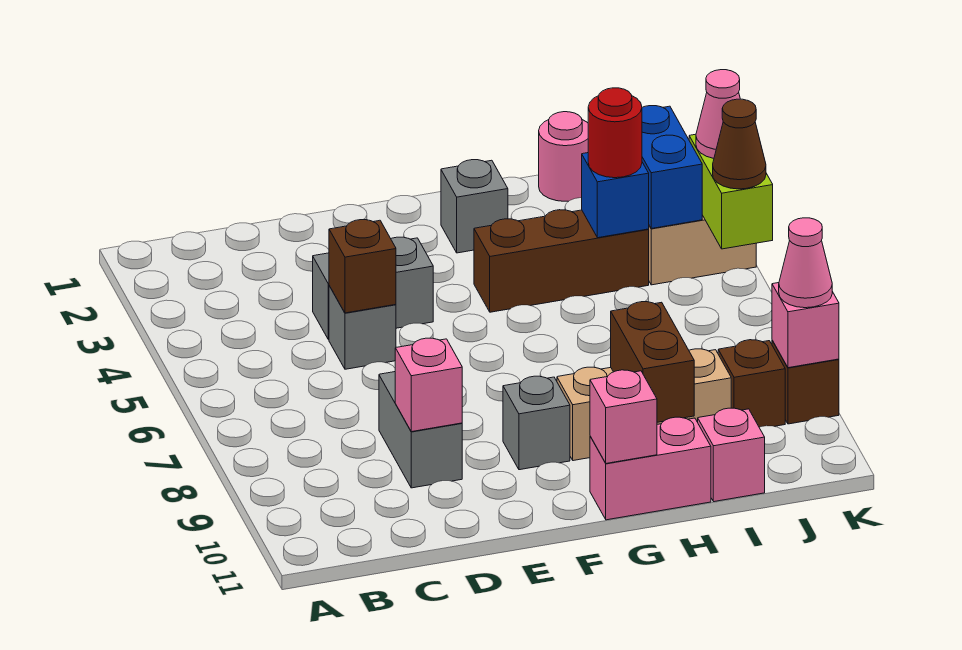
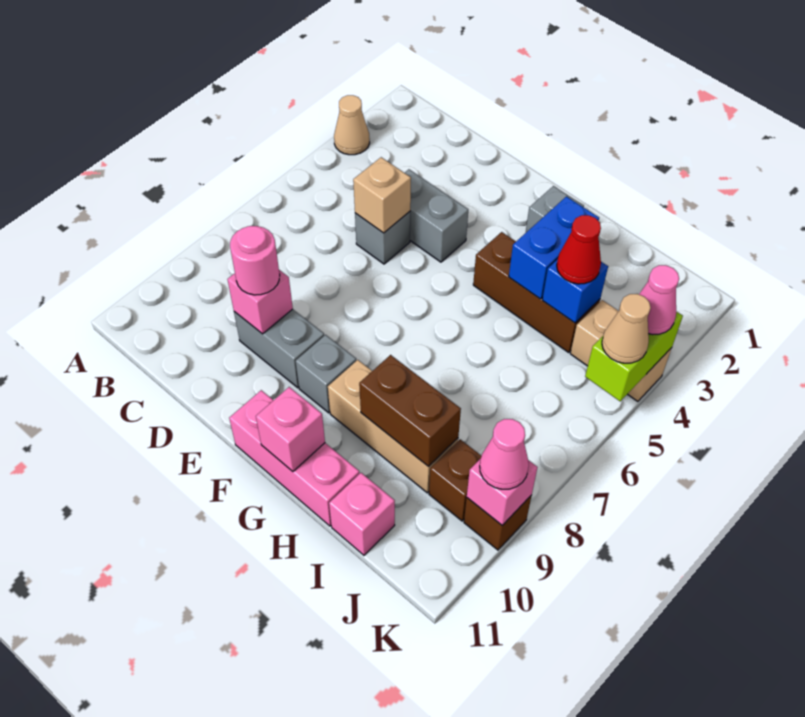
none -> tan cone A3 level 1
brown brick D5 level 2 -> tan brick D5 level 2
grey brick D8:D9 level 1 -> grey brick D9:E9 level 1
pink brick G11:H11 level 1 -> pink brick F11:H11 level 1
brown brick H9:H10 level 2 -> brown brick H9:I9 level 2
pink round brick I1 level 1 -> pink round brick D9 level 3
red round brick I4 level 3 -> red cone I4 level 3
blue brick J3:J4 level 2 -> blue brick H3:H4 level 2
brown cone K5 level 3 -> tan cone K5 level 3

